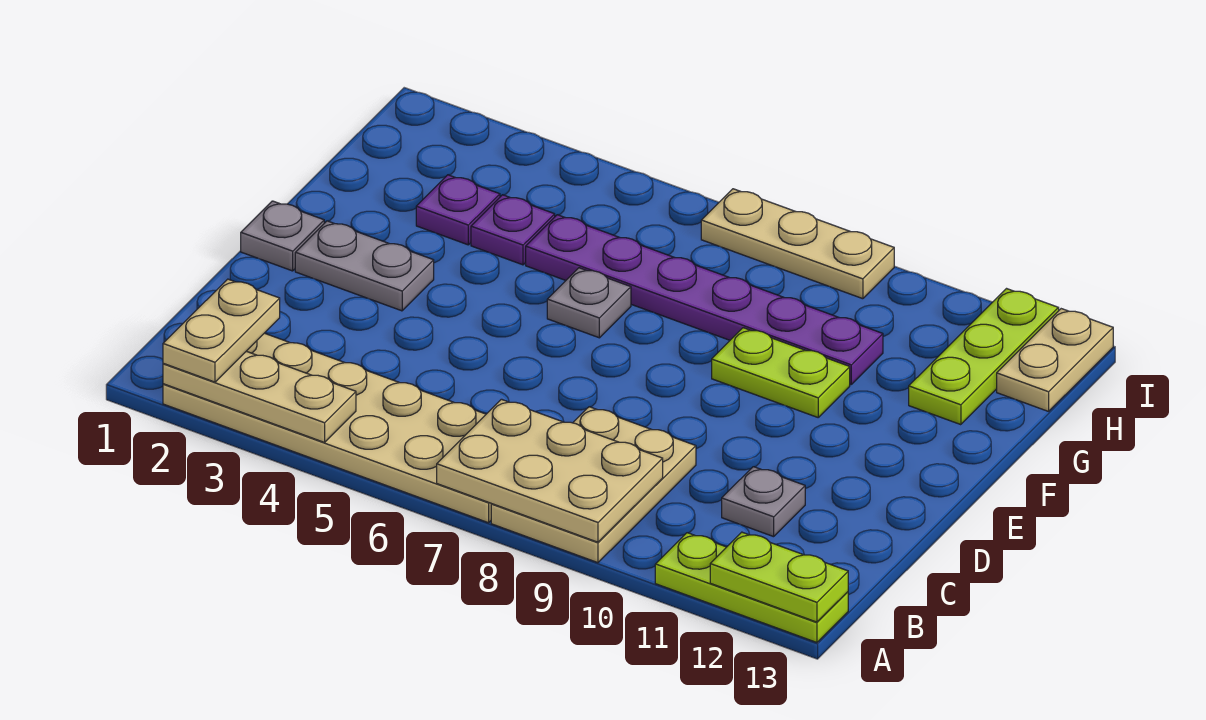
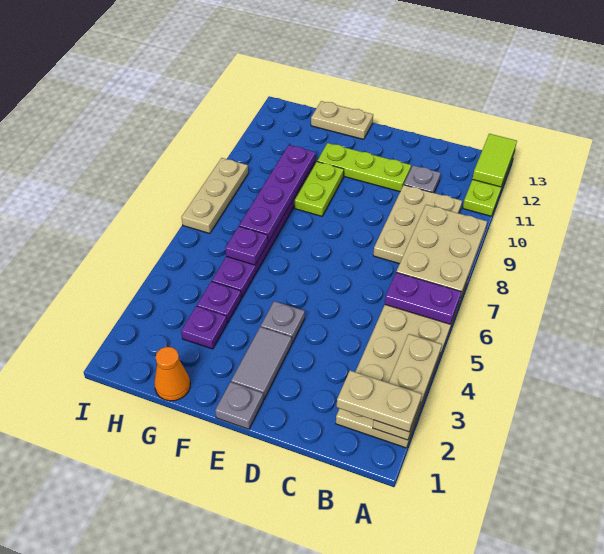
none -> purple plate A6:B6 level 2
tan plate A8:C9 level 1 -> tan plate B8:C10 level 1
lime plate A12:A13 level 2 -> lime tile A12:A13 level 2
grey plate E2:E3 level 1 -> grey tile E2:E3 level 1
grey plate F6 level 1 -> grey plate E4 level 1
none -> orange cone G1 level 1
none -> purple plate G6 level 2
none -> purple plate G7:G10 level 2
lime plate G12:I12 level 1 -> lime plate D11:F11 level 1
tan plate H13:I13 level 1 -> tan plate F13:G13 level 1

